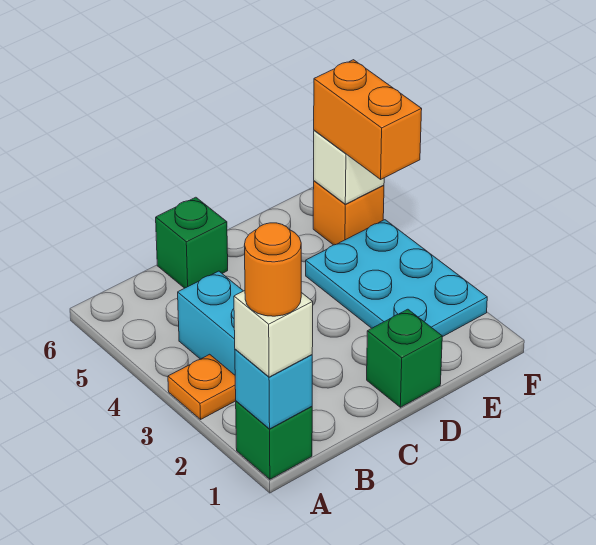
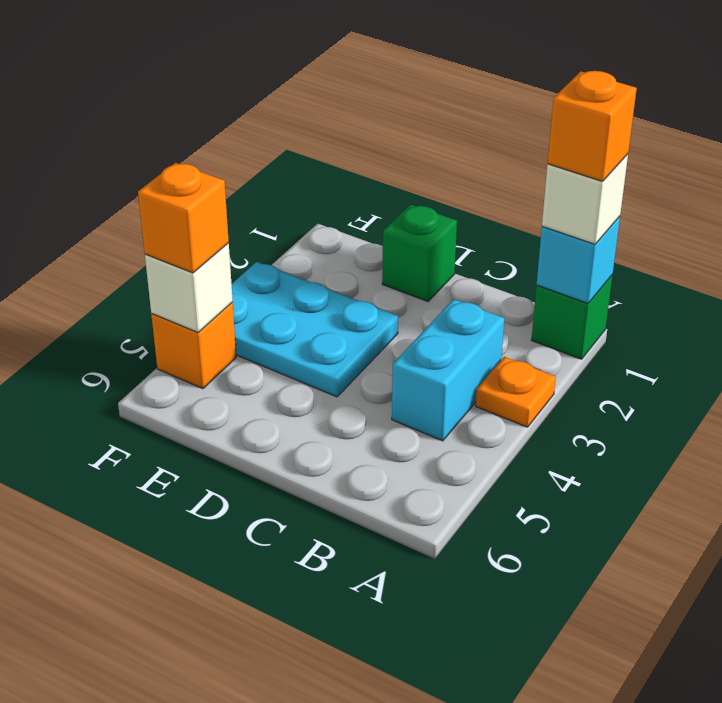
orange round brick A1 level 4 -> orange brick A1 level 4
green brick C6 level 1 -> none
cyan plate E2:F4 level 1 -> cyan plate D3:F4 level 1
orange brick F4:F5 level 3 -> orange brick F5 level 3

